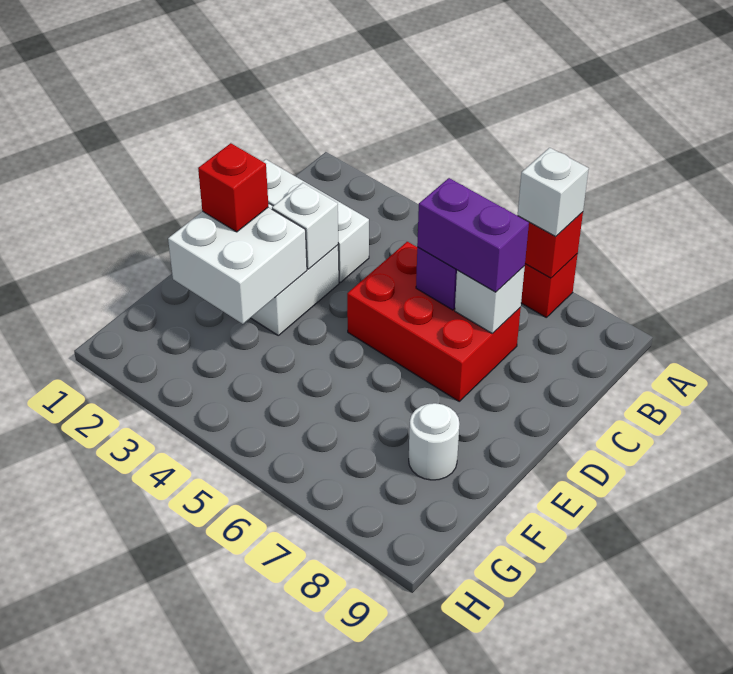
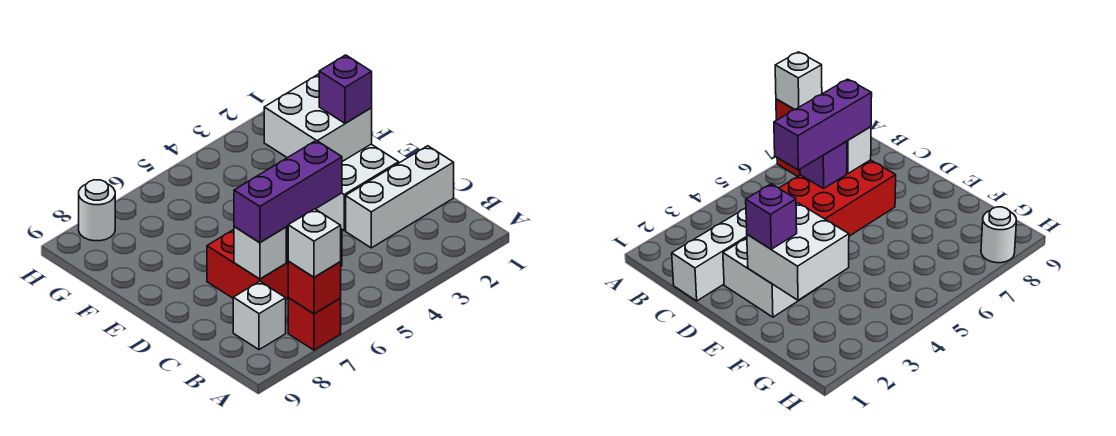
purple brick C6:C7 level 3 -> purple brick C5:C7 level 3
white brick D3 level 2 -> white brick B8 level 1
red brick E2 level 3 -> purple brick E2 level 3
white round brick F8 level 1 -> white round brick H8 level 1

